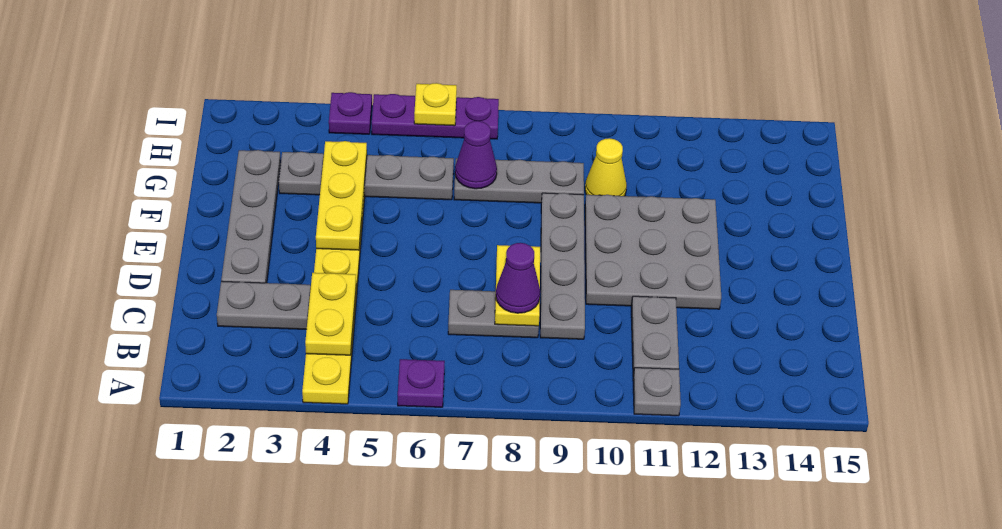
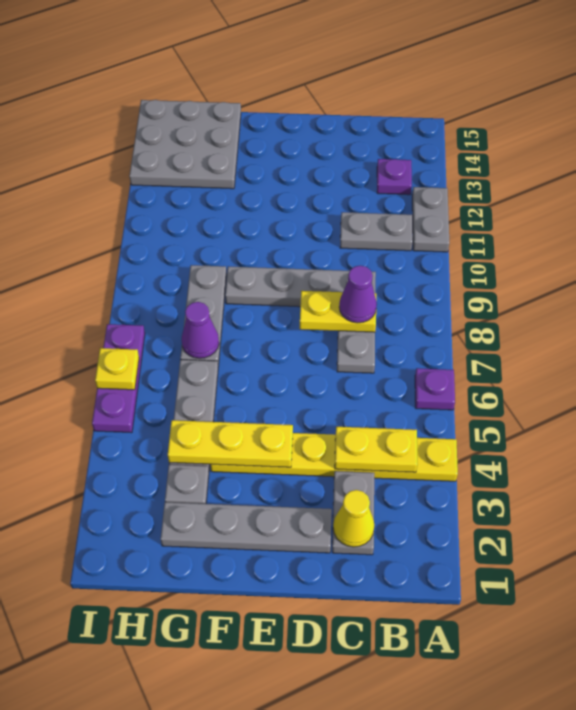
grey plate A11 level 1 -> grey plate A11:A12 level 1
grey plate D10:F12 level 1 -> grey plate G13:I15 level 1
yellow cone G10 level 1 -> yellow cone C2 level 2
purple plate I4 level 1 -> purple plate B13 level 1

